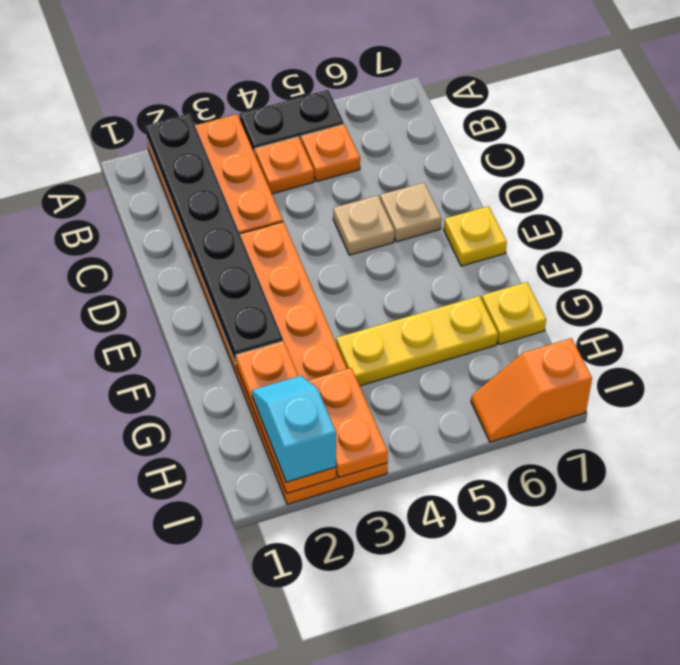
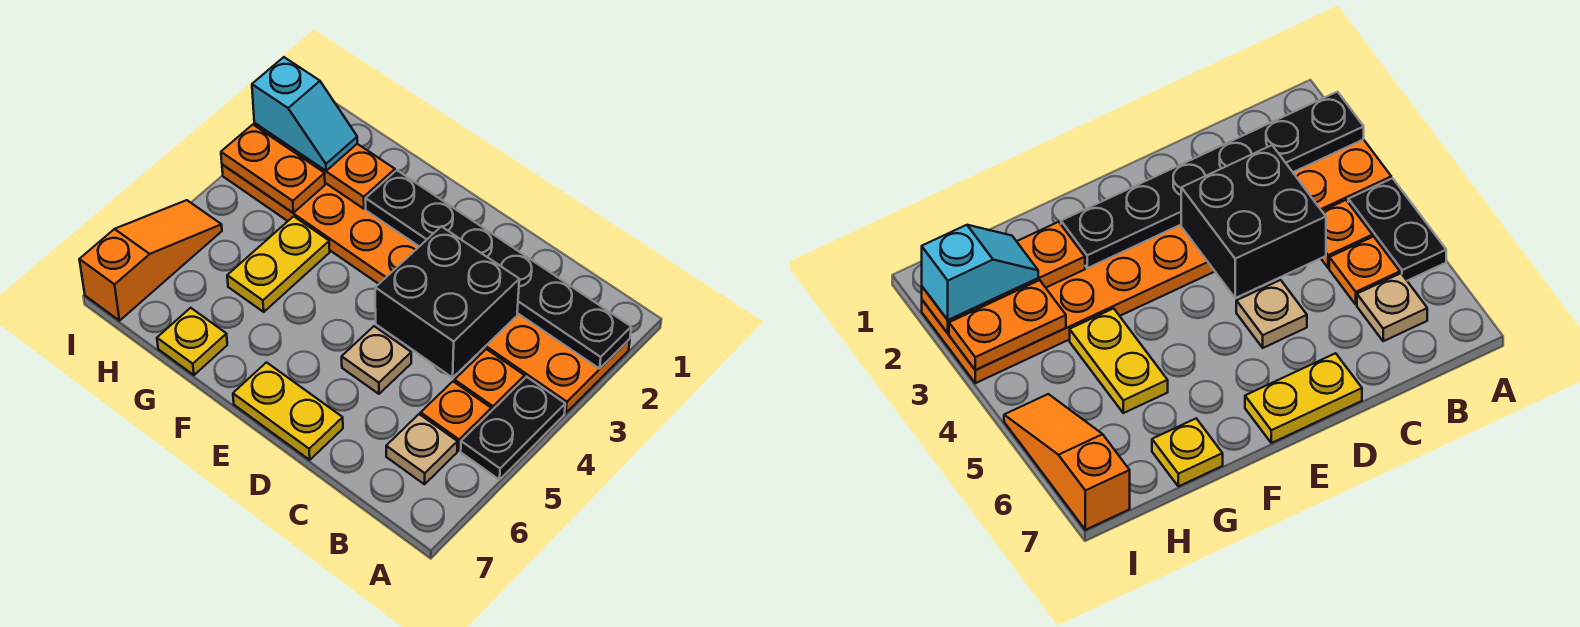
none -> black brick C3:D4 level 2
tan plate D6 level 1 -> tan plate B6 level 1
yellow plate E7 level 1 -> yellow plate D7:E7 level 1
yellow plate G4:G6 level 1 -> yellow plate G4:G5 level 1
orange slope I6:I7 level 1 top 7 -> orange slope I5:I7 level 1 top 7

